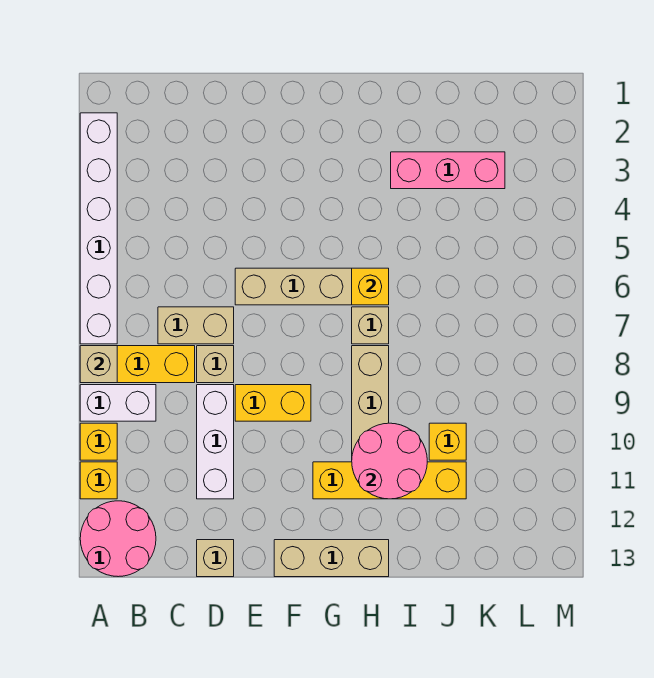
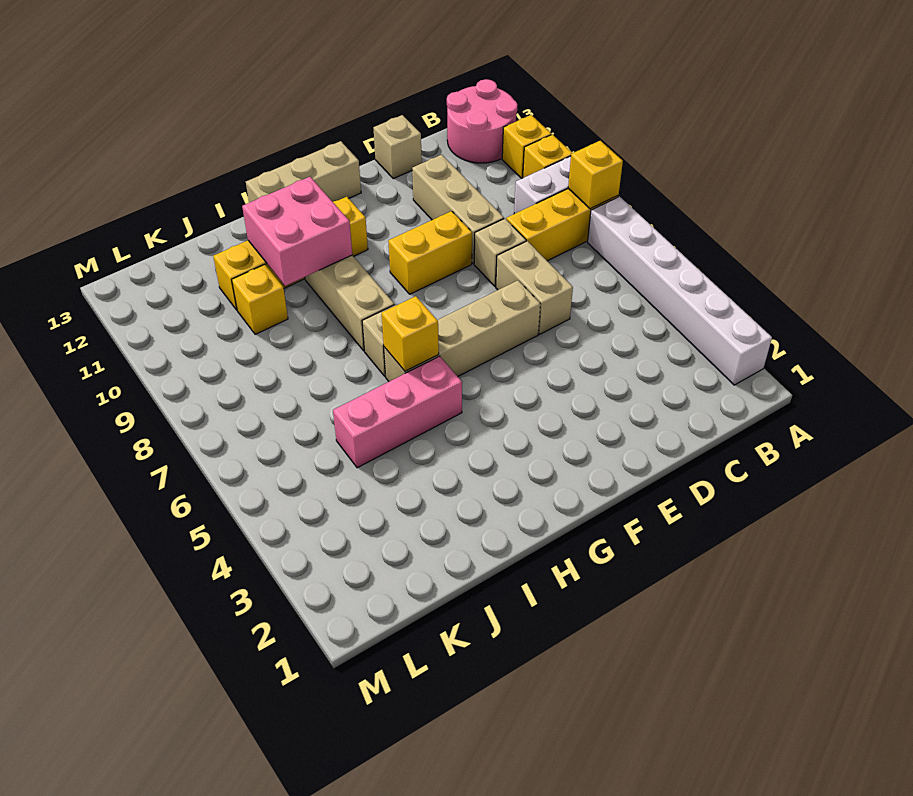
tan brick A8 level 2 -> yellow brick A8 level 2
tan brick C7:D7 level 1 -> tan brick D6:D7 level 1
white brick D9:D11 level 1 -> tan brick D9:D11 level 1
pink round brick H10:I11 level 2 -> pink brick H10:I11 level 2
pink brick I3:K3 level 1 -> pink brick H5:J5 level 1

